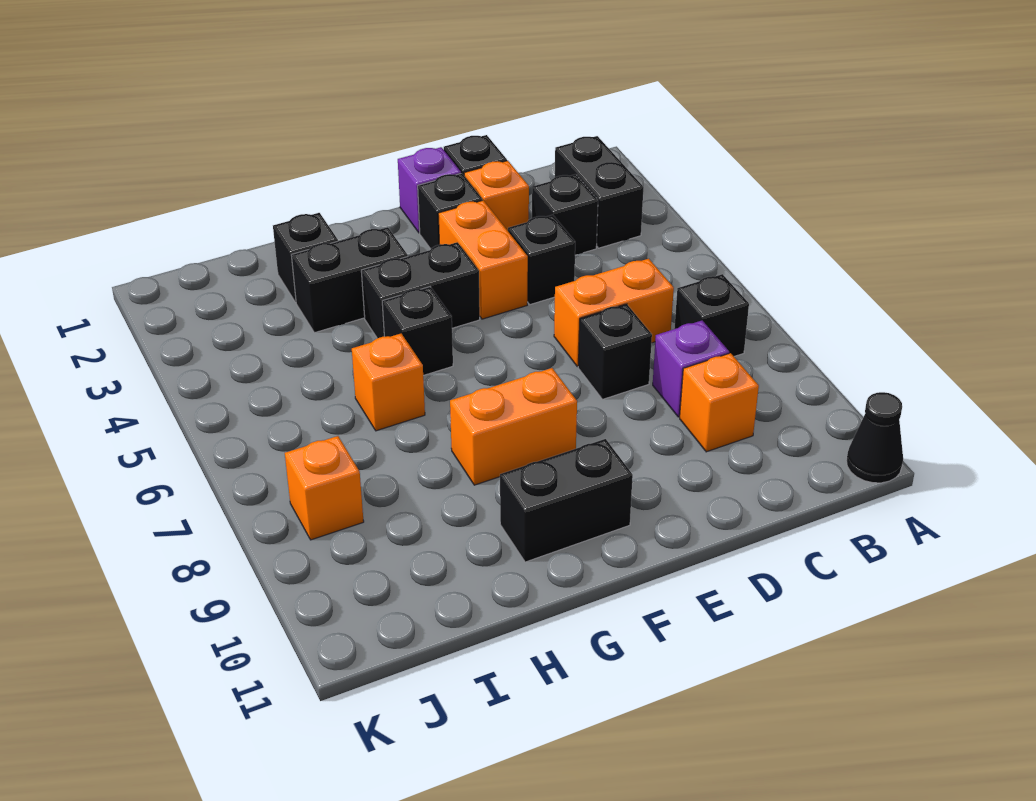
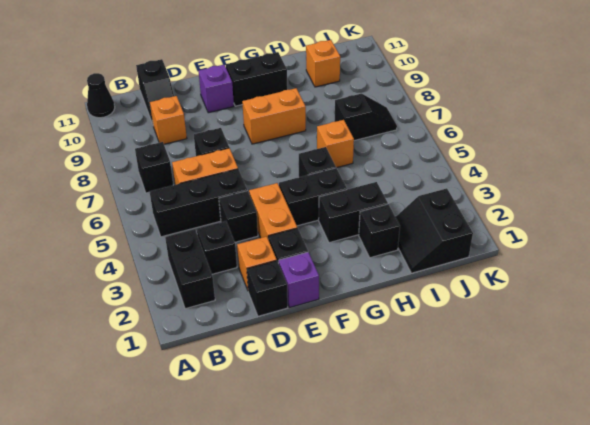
none -> black brick B5:D5 level 1
purple brick C8 level 1 -> purple brick E10 level 1
none -> black slope C10:C11 level 1 top 11
none -> black slope I1:J2 level 1 top J
none -> black slope I7:J7 level 1 top I
orange brick J8 level 1 -> orange brick I10 level 1

